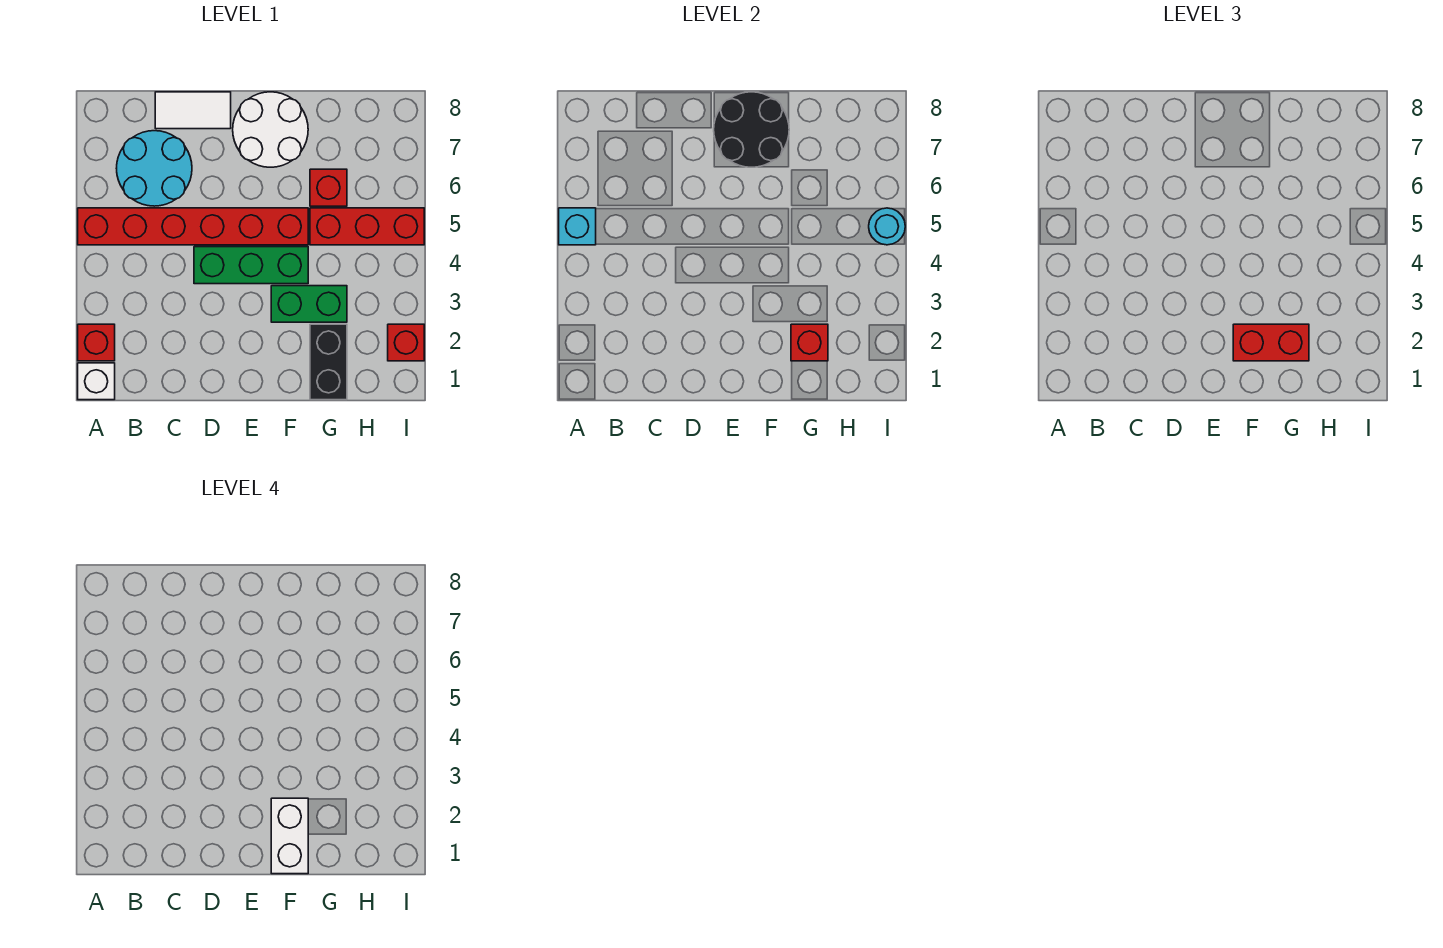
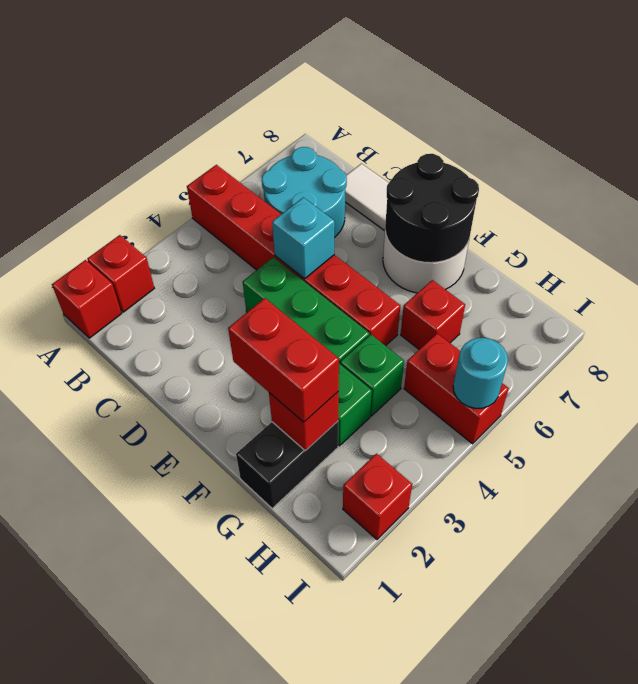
white brick A1 level 1 -> red brick A1 level 1
cyan brick A5 level 2 -> cyan brick D5 level 2
white brick F1:F2 level 4 -> none
none -> green brick G4 level 1
red brick G5:I5 level 1 -> red brick H5:I5 level 1

